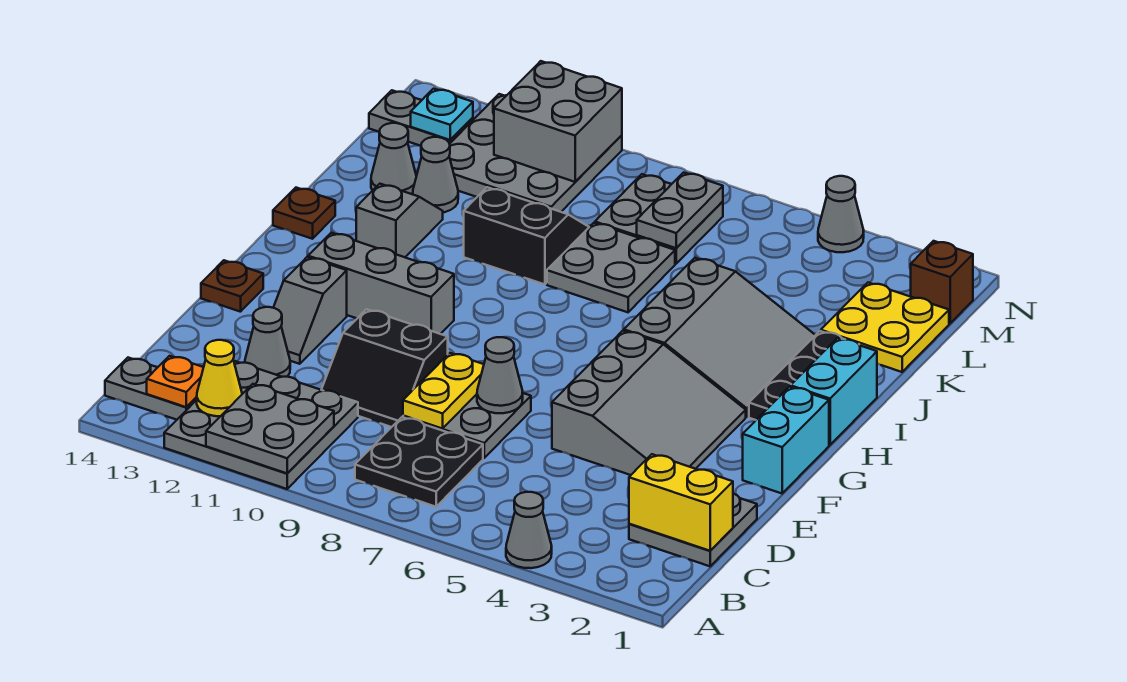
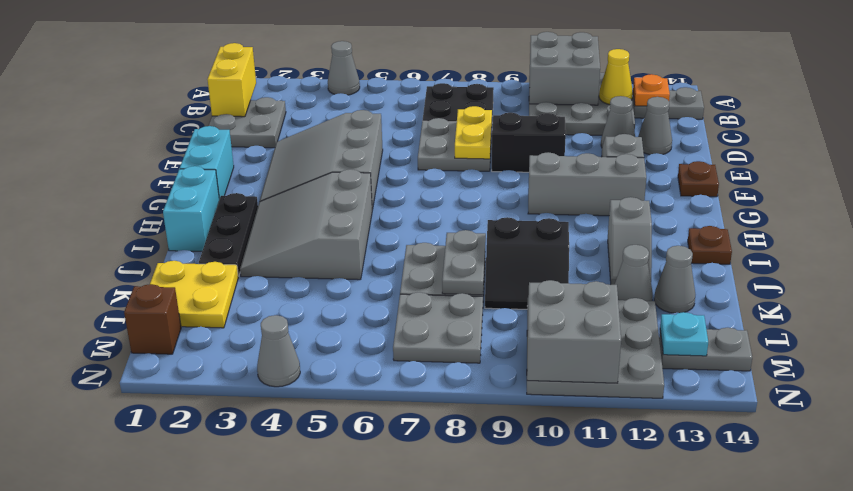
grey plate A10:B11 level 2 -> grey brick A10:B11 level 2
yellow brick C1:C2 level 2 -> yellow brick B1:C1 level 2
grey cone E7 level 2 -> grey cone D13 level 1
grey plate L7:M7 level 2 -> grey plate J8:K8 level 2

